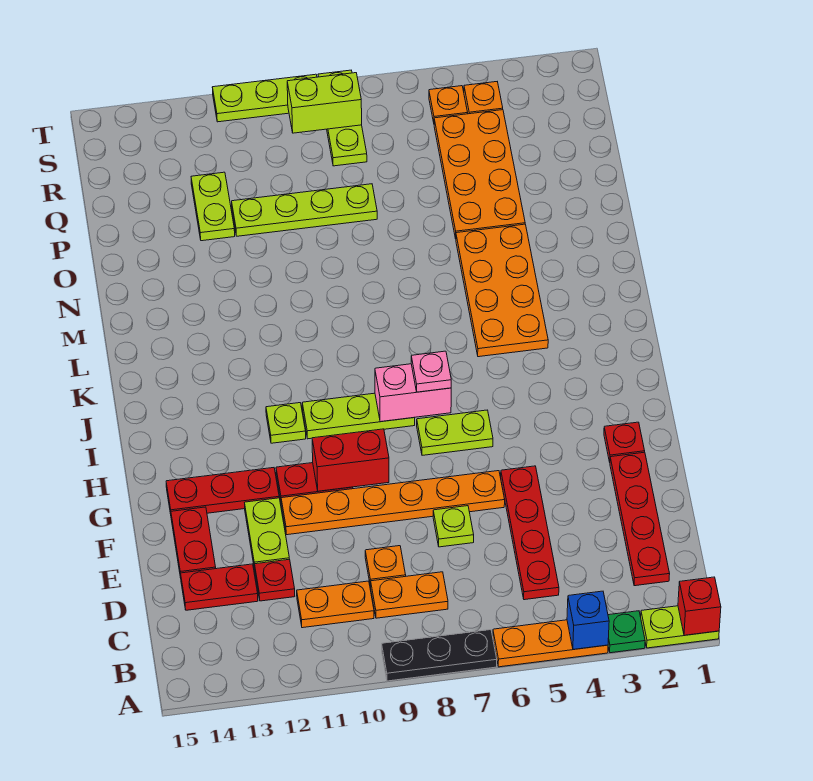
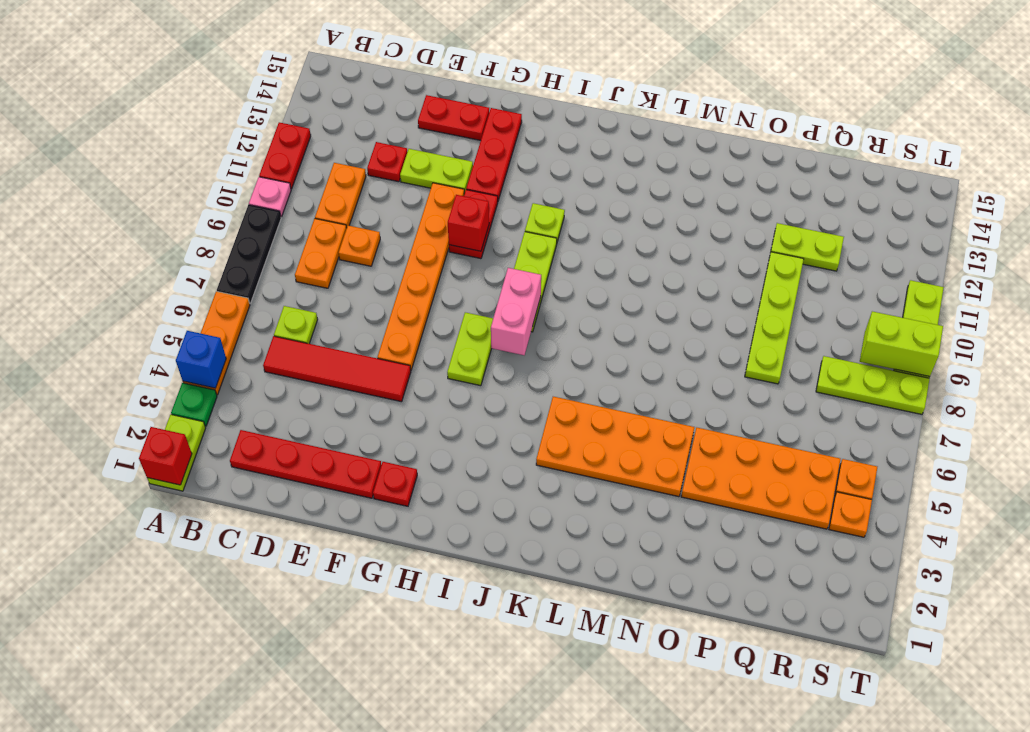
red plate C5:F5 level 1 -> red tile C5:F5 level 1
red plate D13:D14 level 1 -> red plate A11:A12 level 1
lime plate E7 level 1 -> lime plate C6 level 1
red brick G9:G10 level 2 -> red brick G10 level 2
pink plate I7 level 3 -> pink plate A10 level 1
lime brick S8:S9 level 2 -> lime brick S9:T9 level 2

